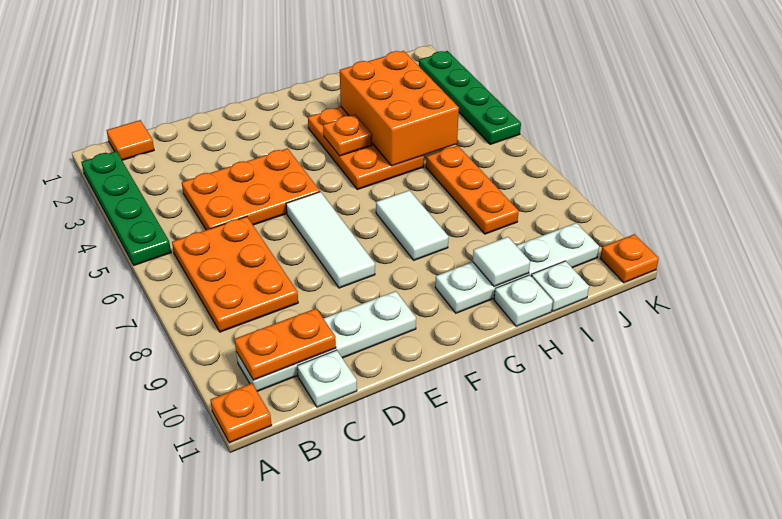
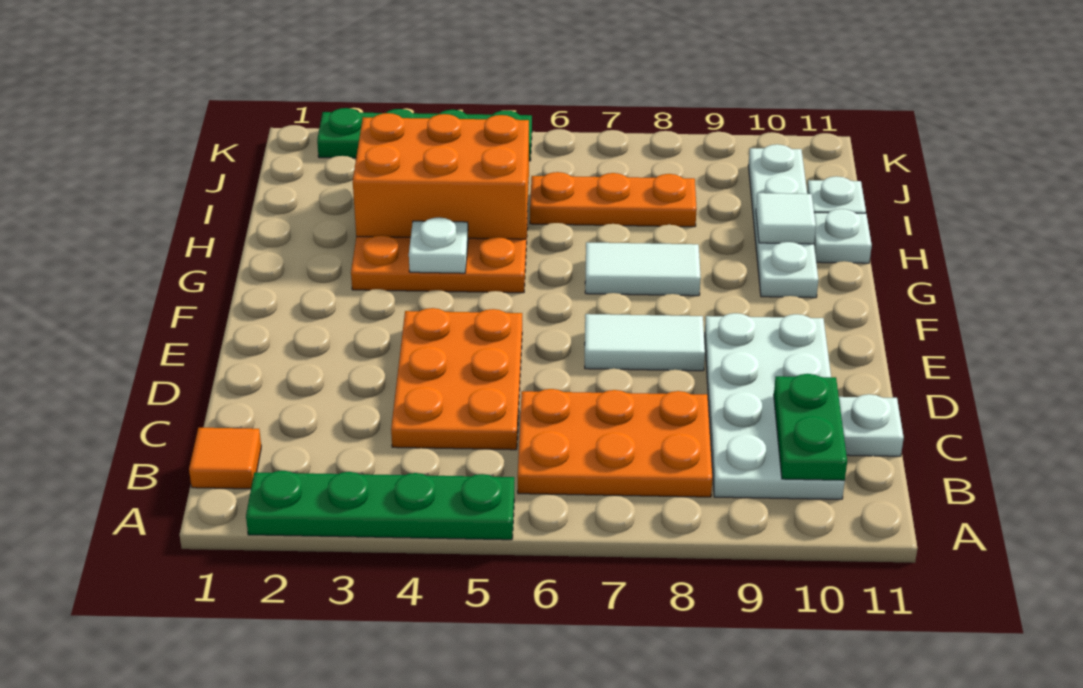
orange plate A11 level 1 -> none
white plate B10:E10 level 1 -> white plate B9:E10 level 1
orange plate B10:C10 level 2 -> green plate B10:C10 level 2
white tile E6:E8 level 1 -> white tile E7:E8 level 1
orange plate G4 level 2 -> white plate G4 level 2
orange plate K11 level 1 -> none

